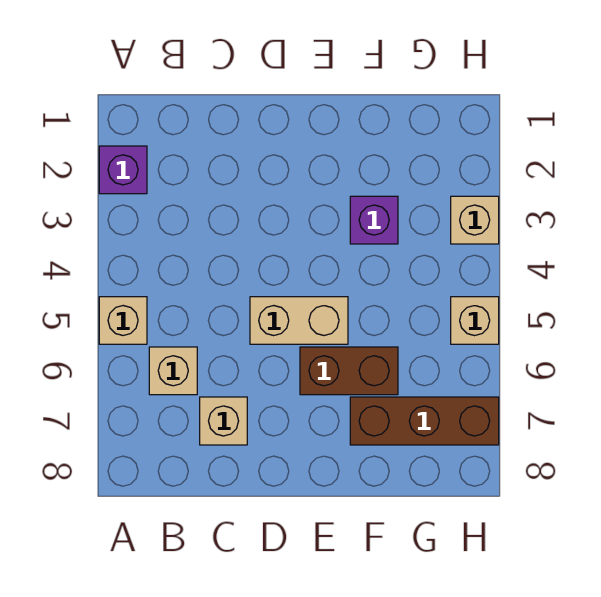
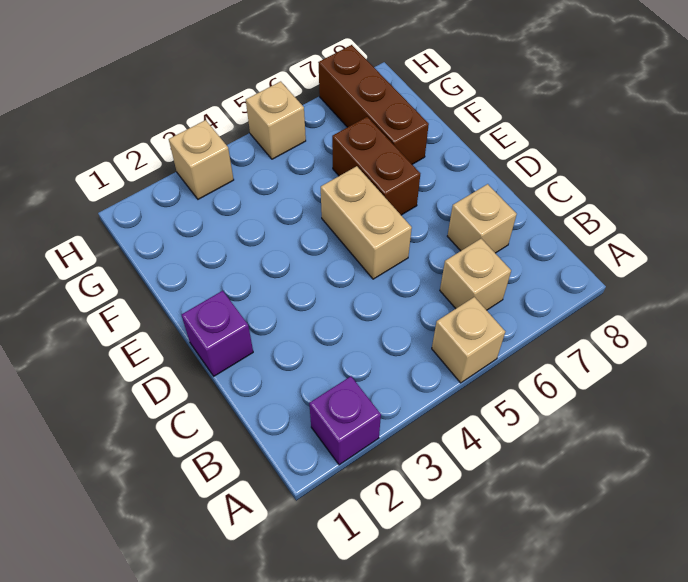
purple brick F3 level 1 -> purple brick D1 level 1

